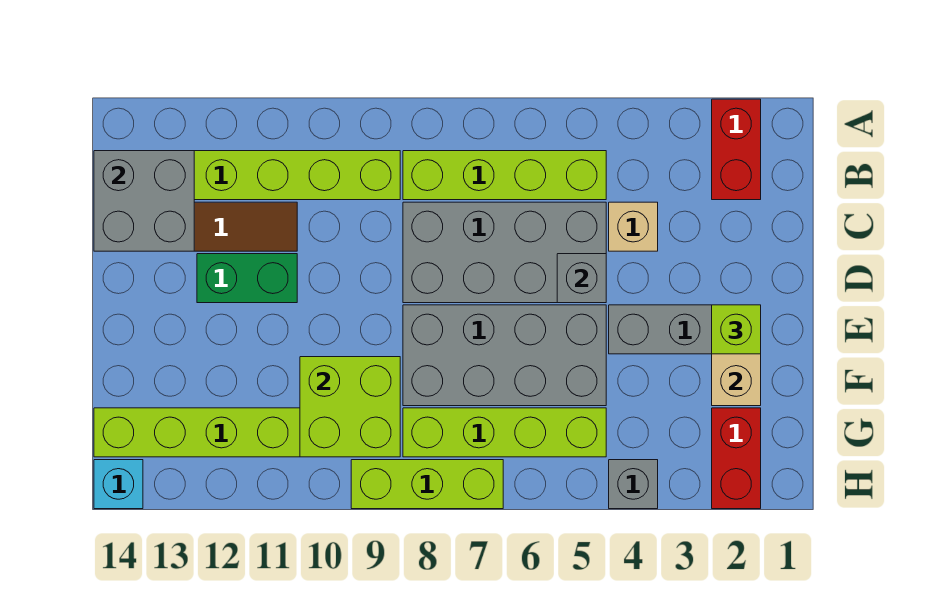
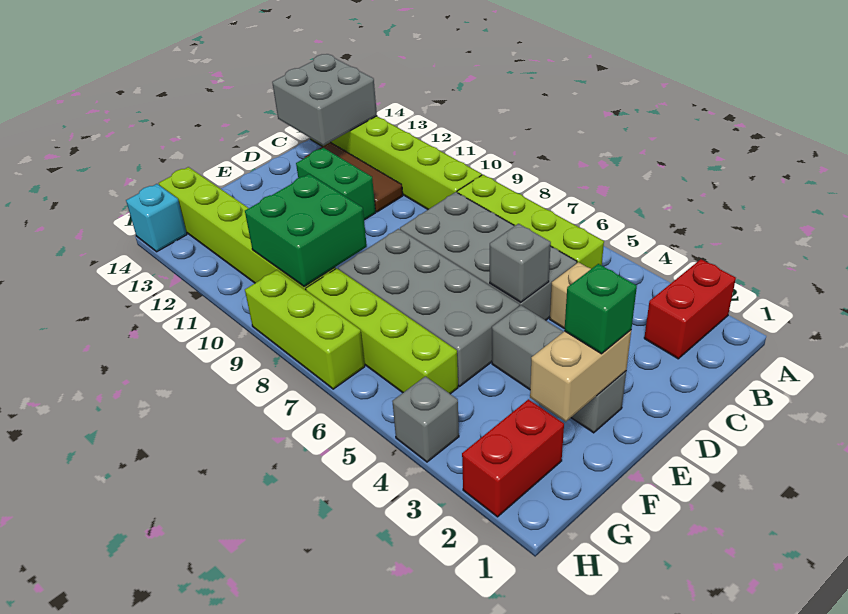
lime brick E2 level 3 -> green brick E2 level 3
lime brick F9:G10 level 2 -> green brick F9:G10 level 2

